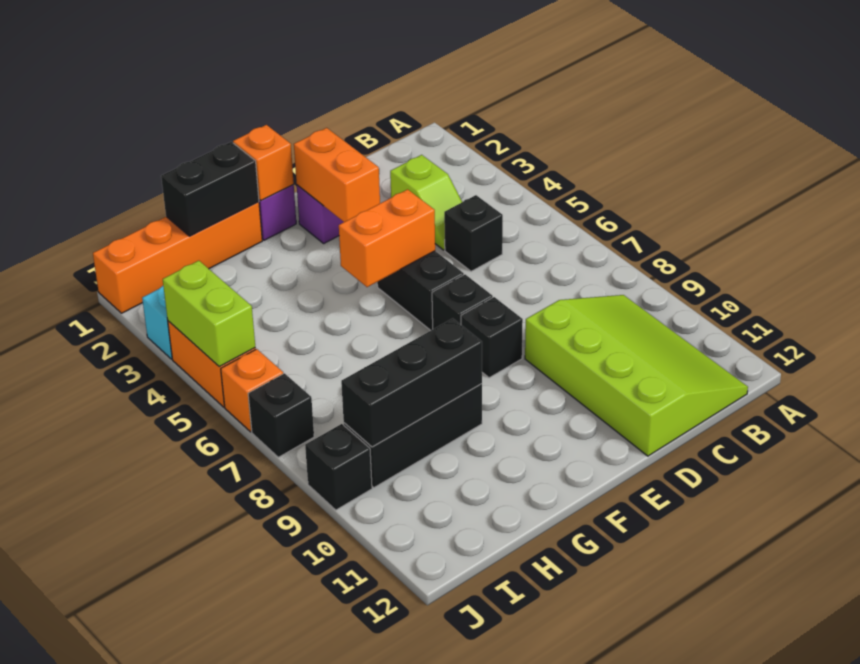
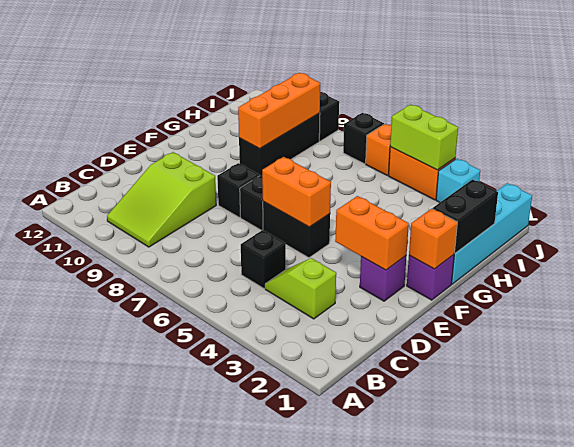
lime slope B9:D12 level 1 top D -> lime slope B9:D10 level 1 top D
orange brick E5:F5 level 2 -> orange brick E5:E6 level 2
orange brick G1:J1 level 1 -> cyan brick G1:J1 level 1
black brick G9:I9 level 2 -> orange brick G9:I9 level 2

